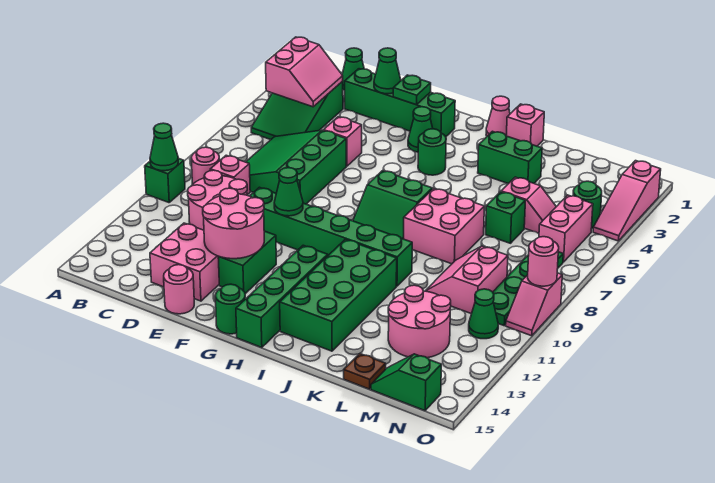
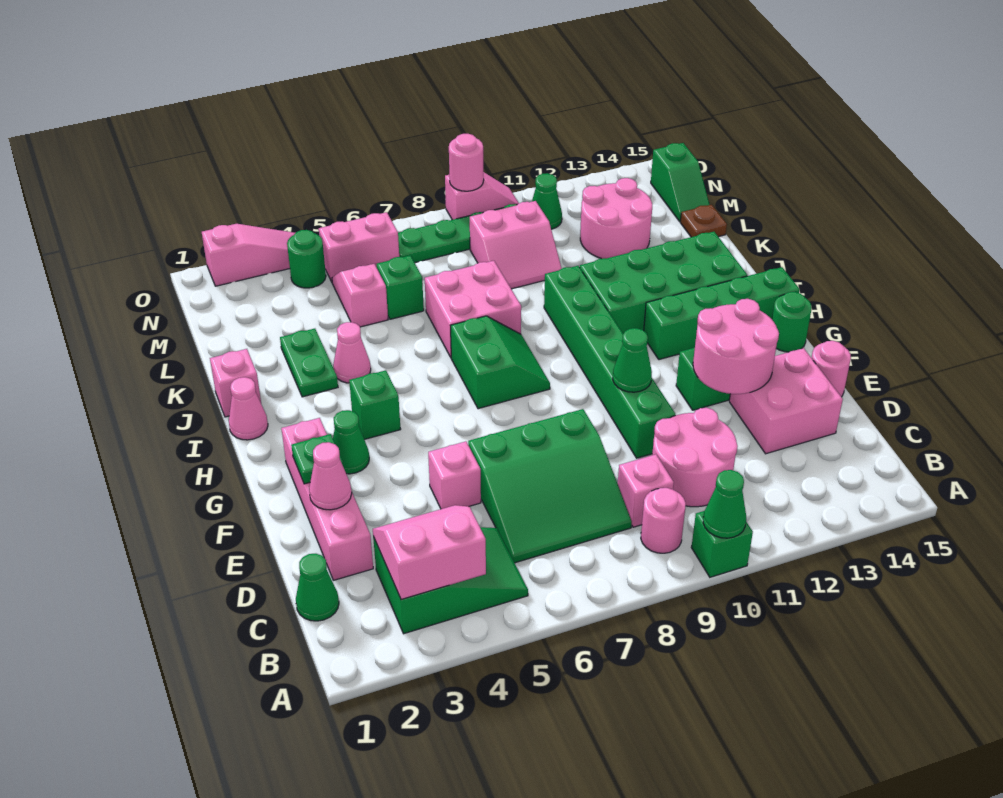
green brick D2:G2 level 1 -> pink brick D2:G2 level 1
green cone E2 level 2 -> pink cone E2 level 2
green round brick H4 level 1 -> green brick H4 level 1
green brick J3:K3 level 1 -> green plate J3:K3 level 1
none -> pink cone J4 level 1

